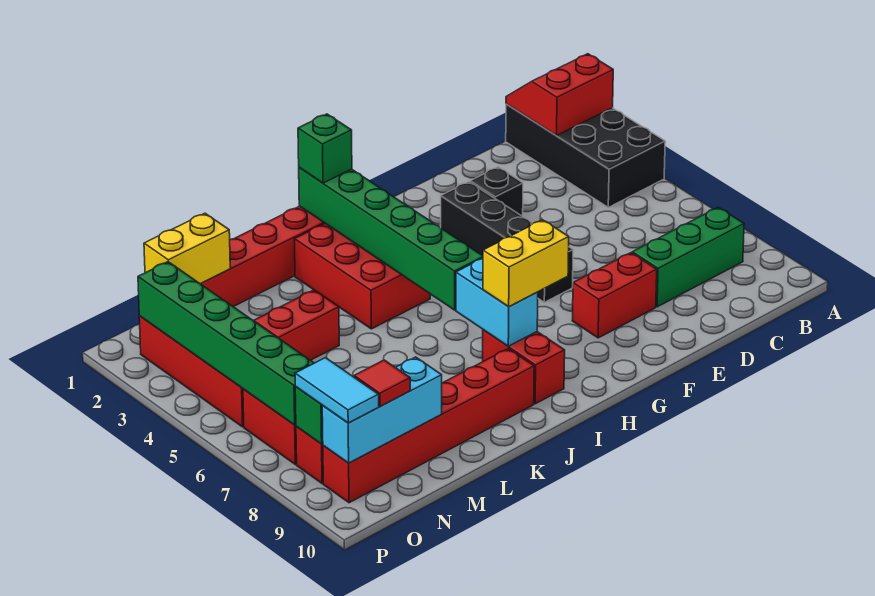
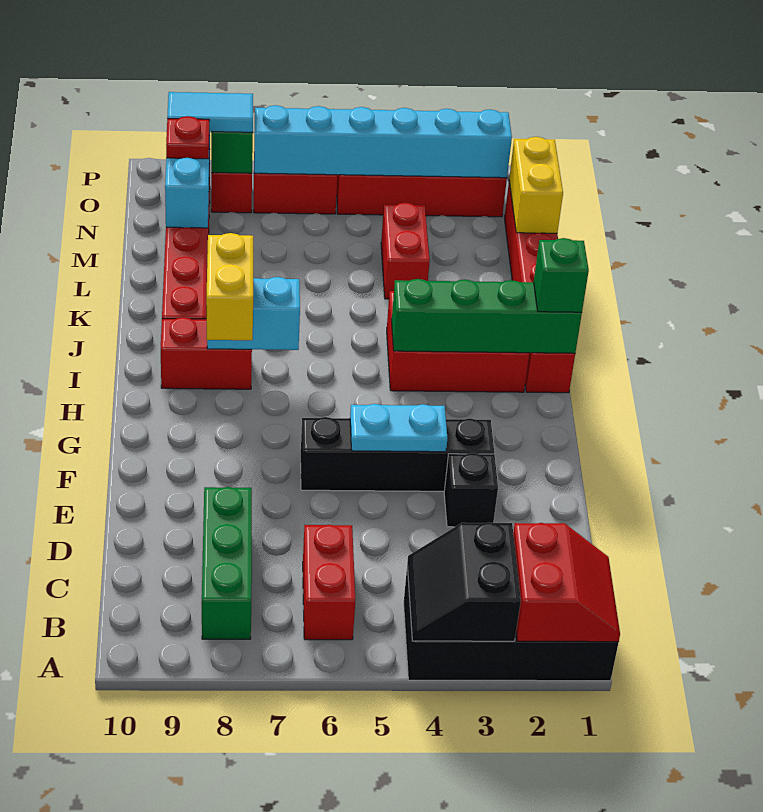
none -> black slope A3:B4 level 2 top 3
red brick E8:F8 level 1 -> red brick B6:C6 level 1
none -> cyan plate F4:F5 level 2
green brick I1:I6 level 2 -> green brick I1:I4 level 2
red tile N9 level 3 -> red plate N9 level 3
green brick O2:O7 level 2 -> cyan brick O2:O7 level 2

